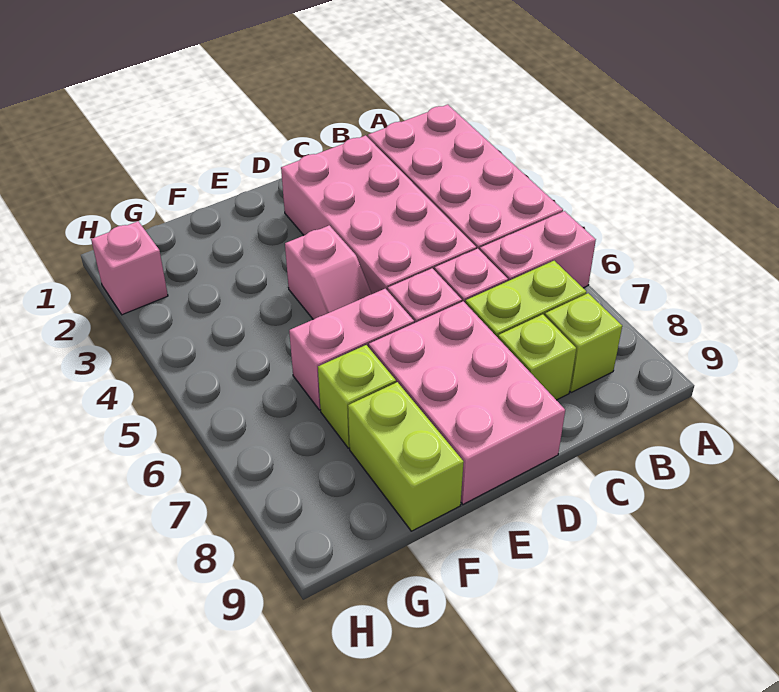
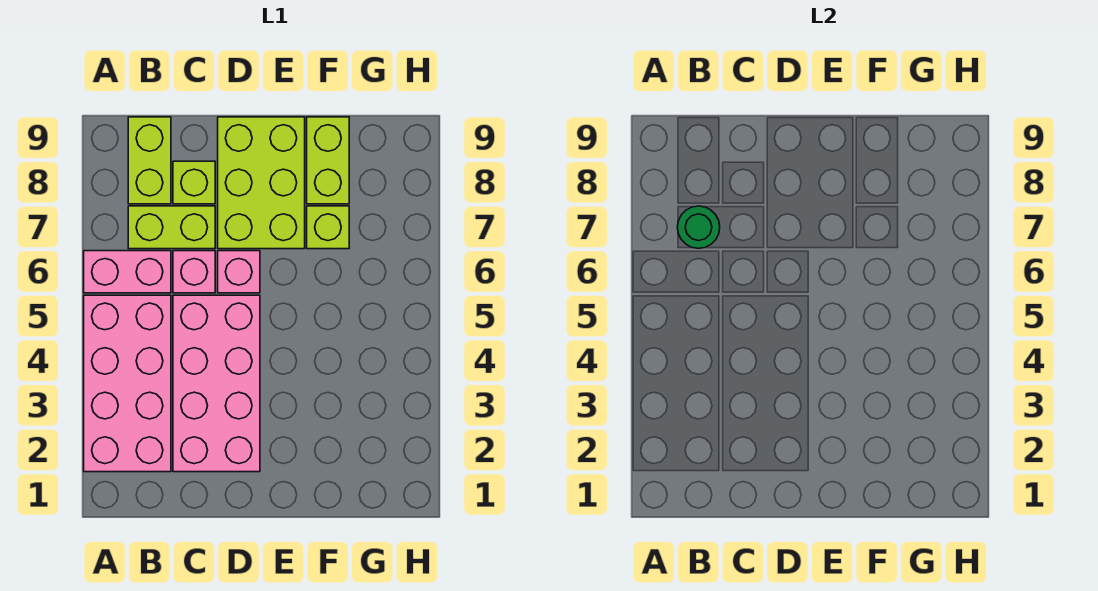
none -> green round brick B7 level 2
lime brick B8 level 1 -> lime brick B8:B9 level 1
pink brick D7:E9 level 1 -> lime brick D7:E9 level 1
pink slope E4:E5 level 1 top 4 -> none
pink brick E6:F6 level 1 -> none
pink brick H2 level 1 -> none

